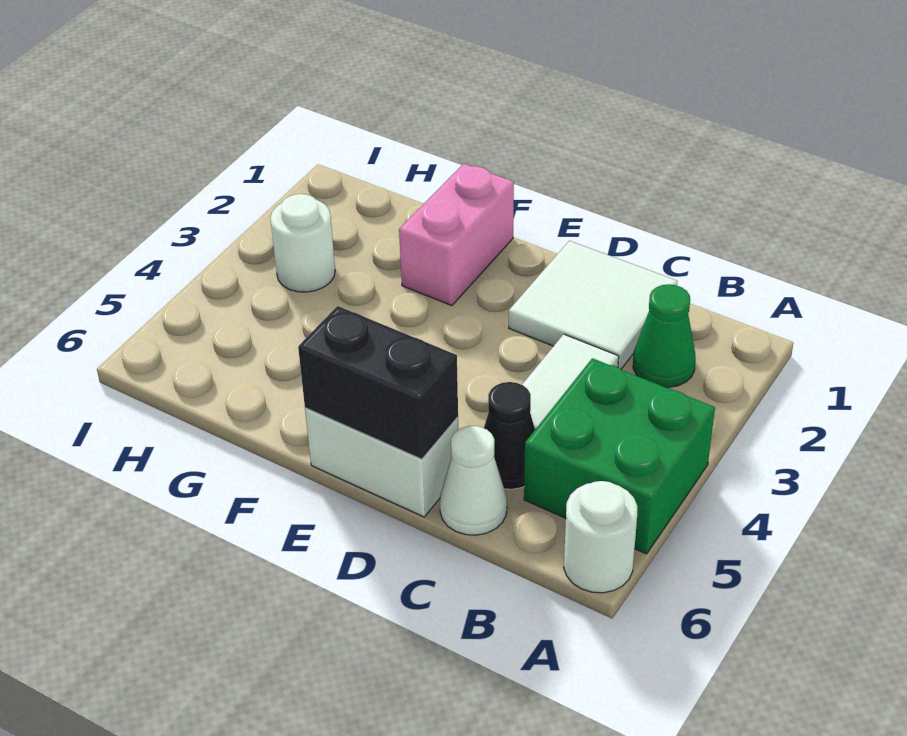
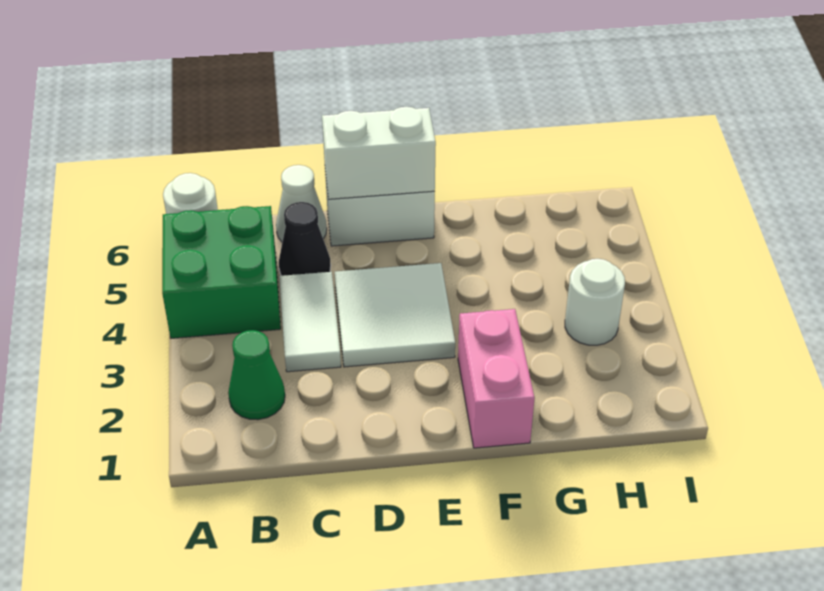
white tile C1:D2 level 1 -> white tile D3:E4 level 1
black brick D6:E6 level 2 -> white brick D6:E6 level 2

